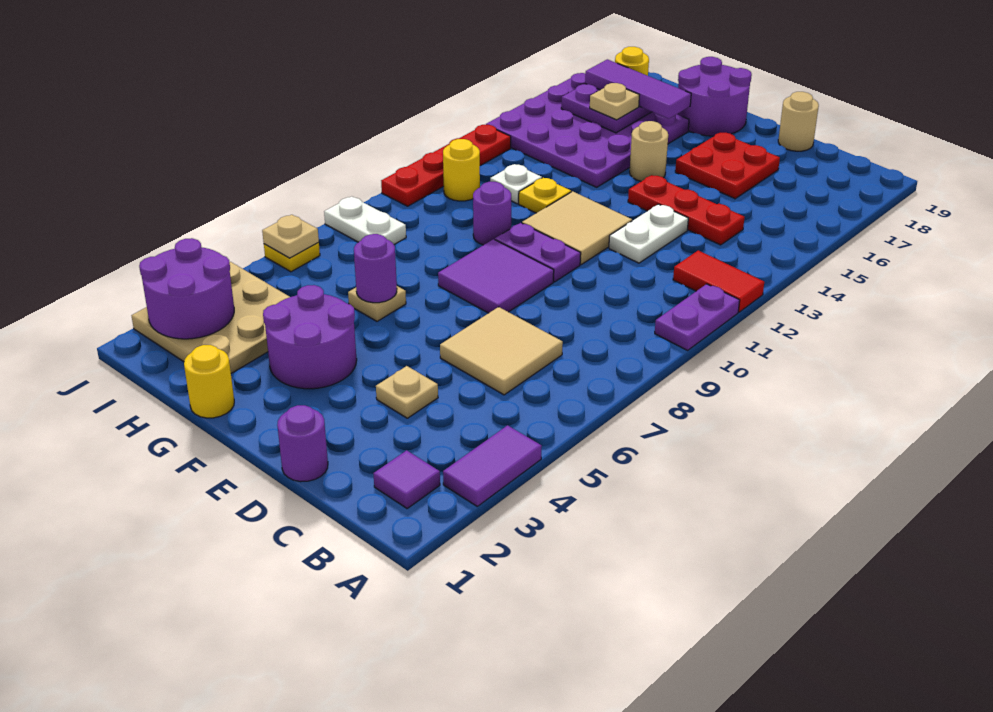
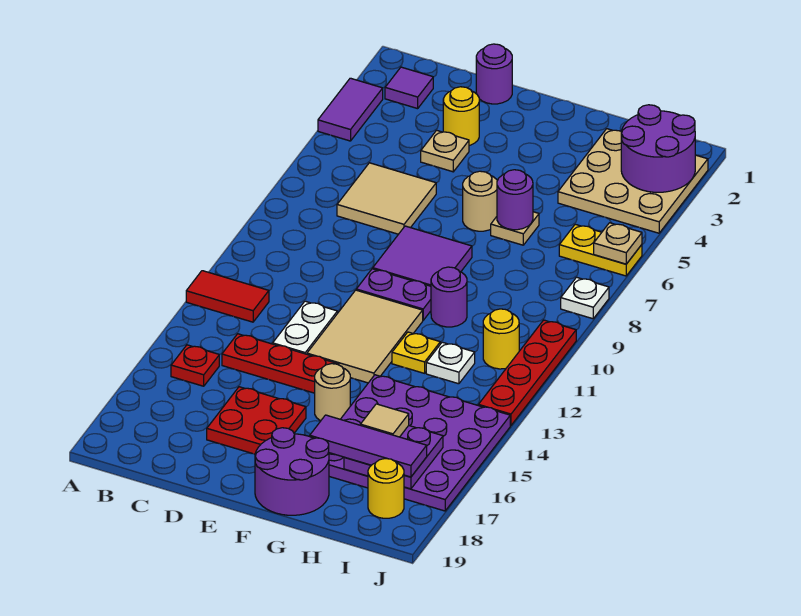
purple plate A10:A11 level 1 -> none
none -> red plate B15 level 1
tan round brick D19 level 1 -> tan round brick F6 level 1
tan tile E11:F12 level 1 -> tan tile E11:F13 level 1
purple round brick F3:G4 level 1 -> none
yellow round brick G1 level 1 -> yellow round brick D3 level 1
tan plate H16 level 3 -> tan tile H16 level 3
white plate I8:J8 level 1 -> white plate J8 level 1
yellow plate J6 level 1 -> yellow plate I6:J6 level 1

